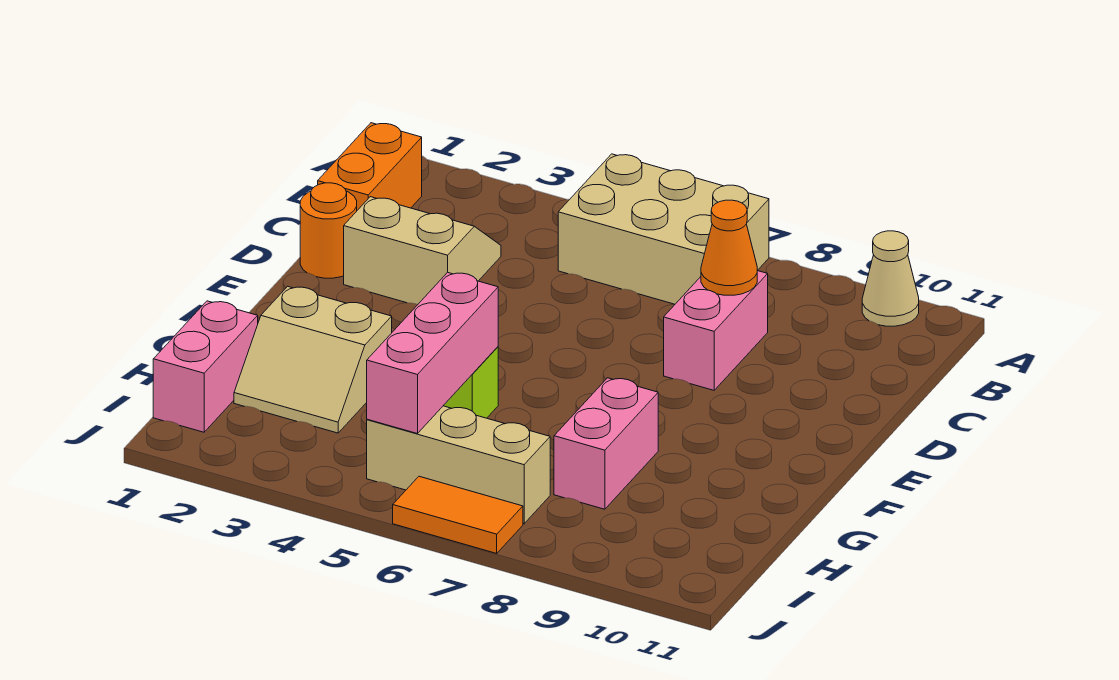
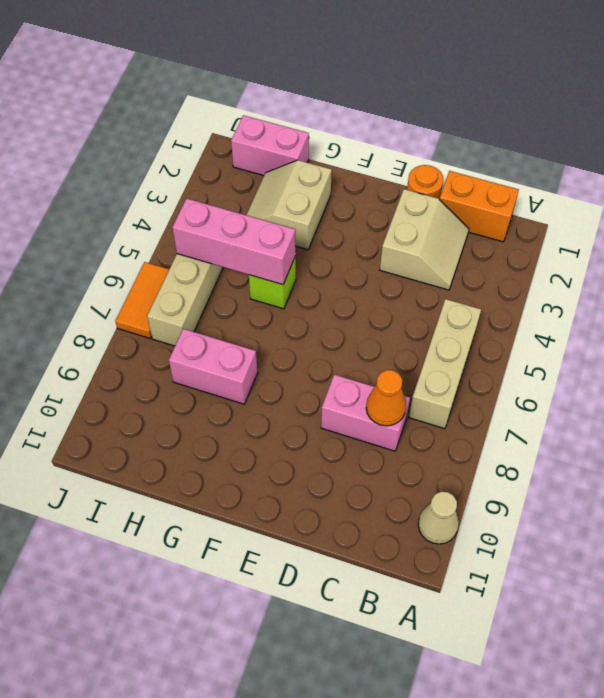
tan brick A5:B7 level 1 -> tan brick B5:B7 level 1

